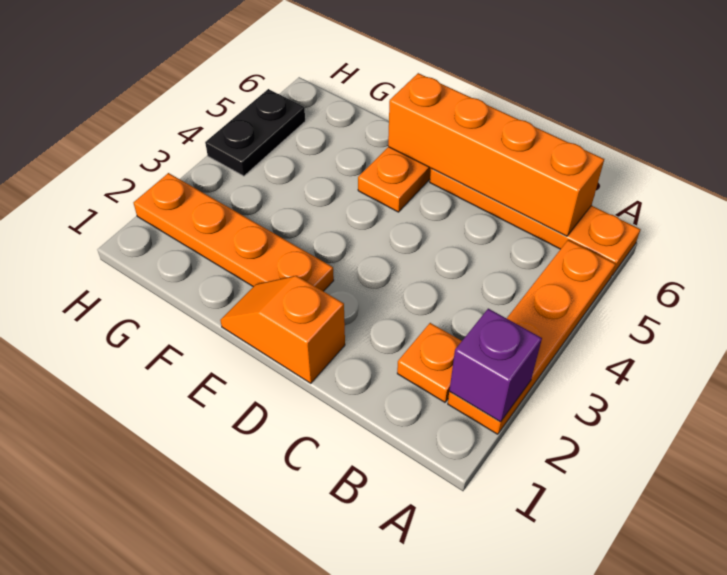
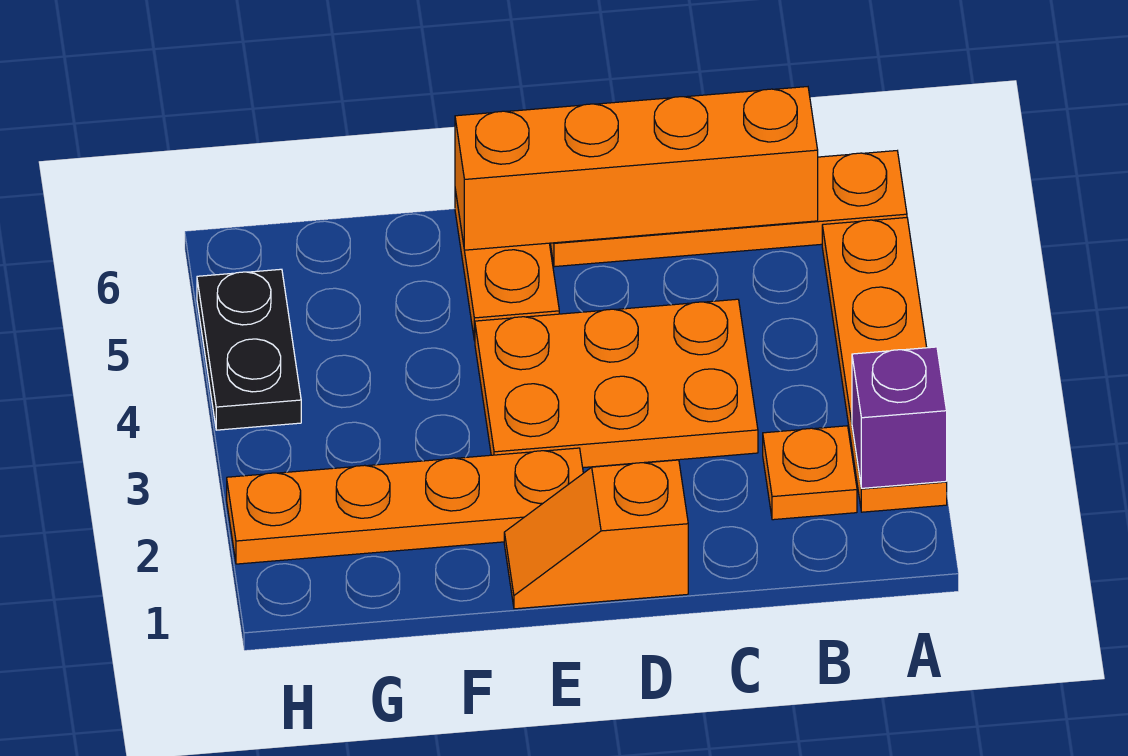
none -> orange plate C3:E4 level 1

